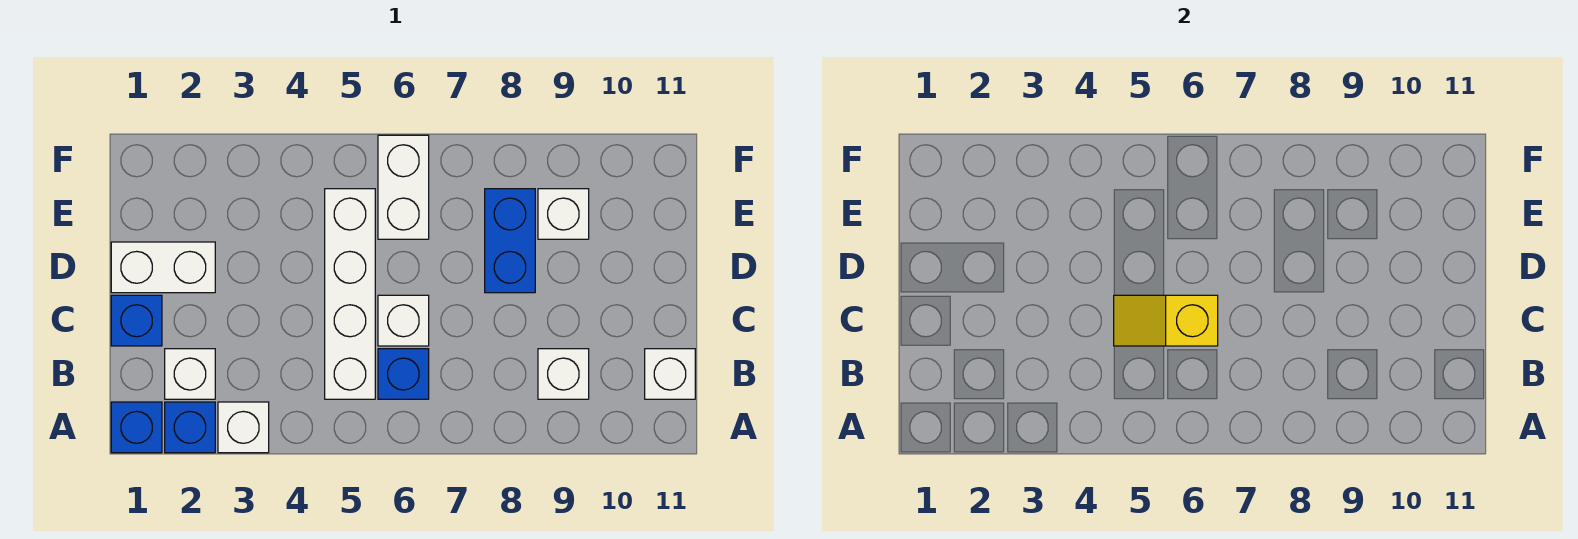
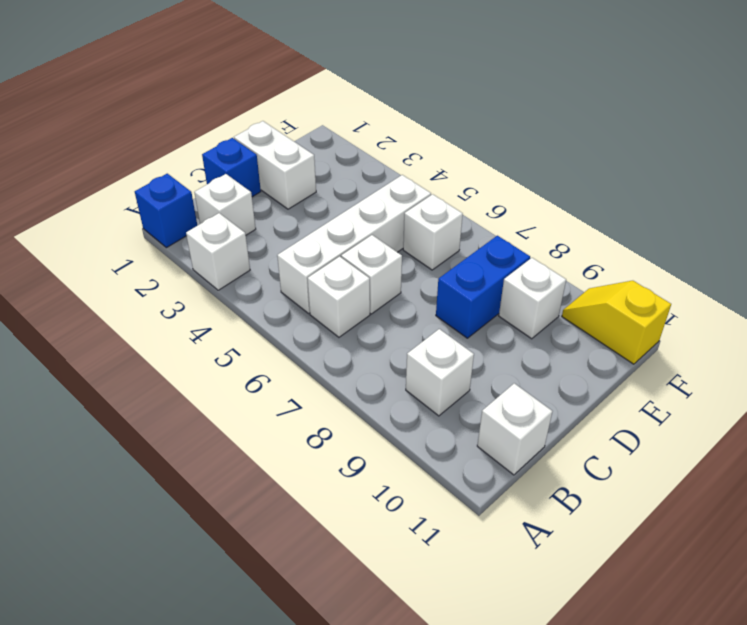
blue brick A2 level 1 -> none
blue brick B6 level 1 -> white brick B6 level 1
yellow slope C5:C6 level 2 top 6 -> yellow slope F10:F11 level 1 top 11
white brick E6:F6 level 1 -> white brick E6 level 1

